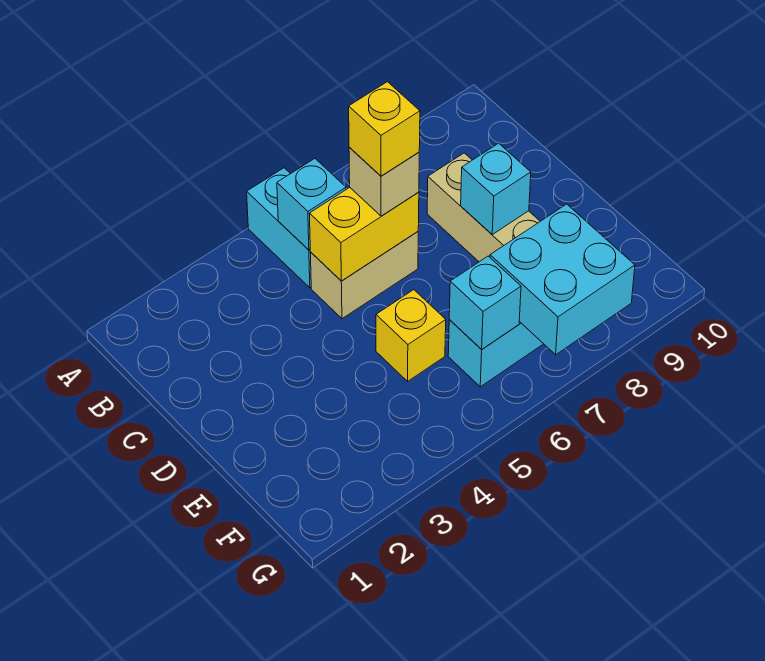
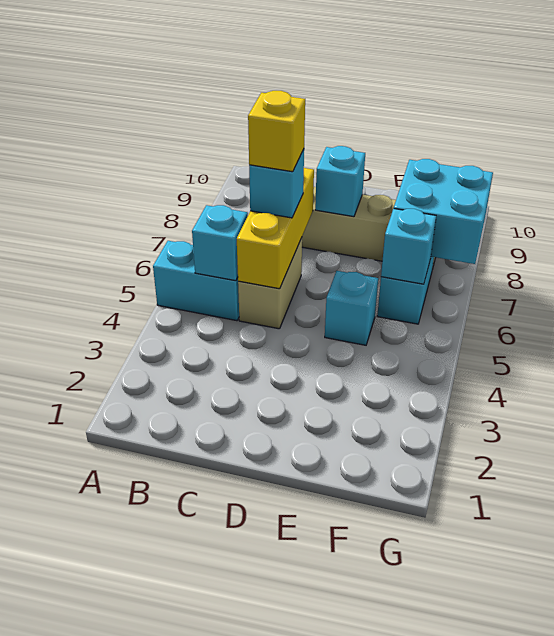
yellow brick C5:C6 level 2 -> yellow brick C5:C7 level 2
tan brick C6 level 3 -> cyan brick C6 level 3
yellow brick E5 level 1 -> cyan brick E5 level 1

